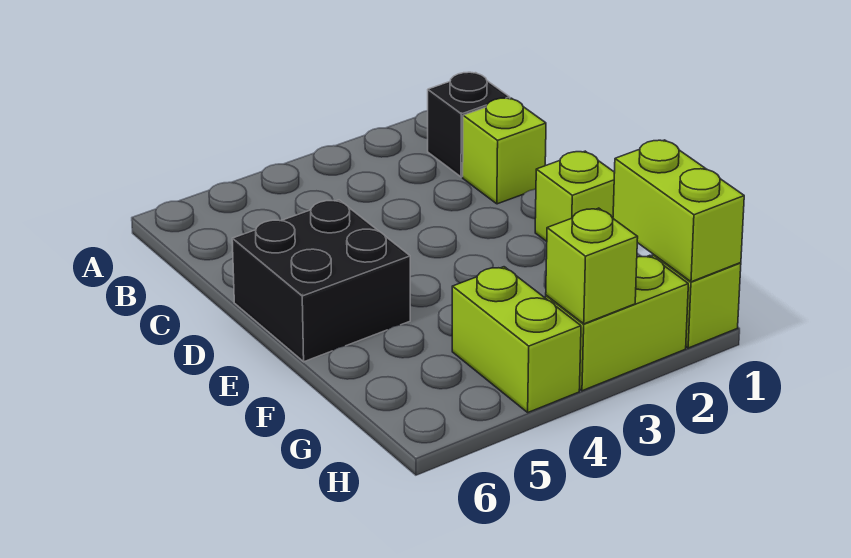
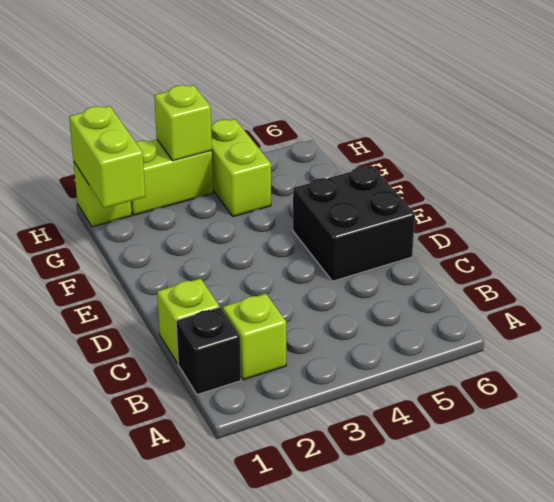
lime brick E1 level 1 -> lime brick B2 level 1

